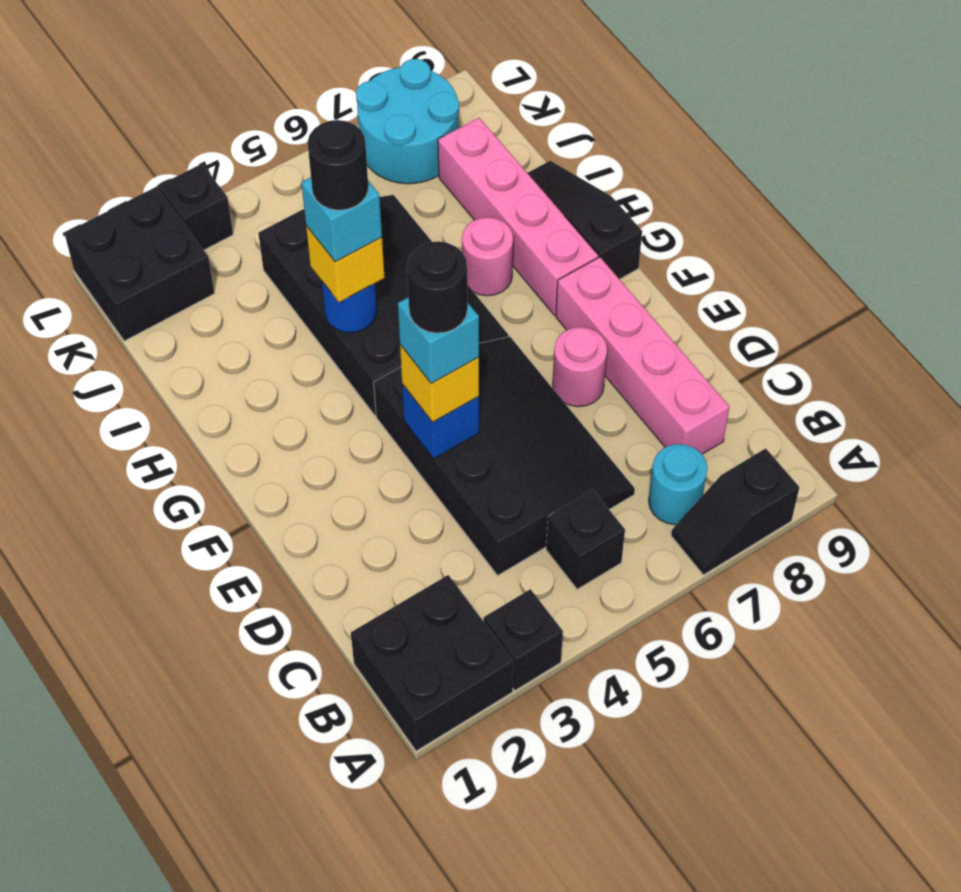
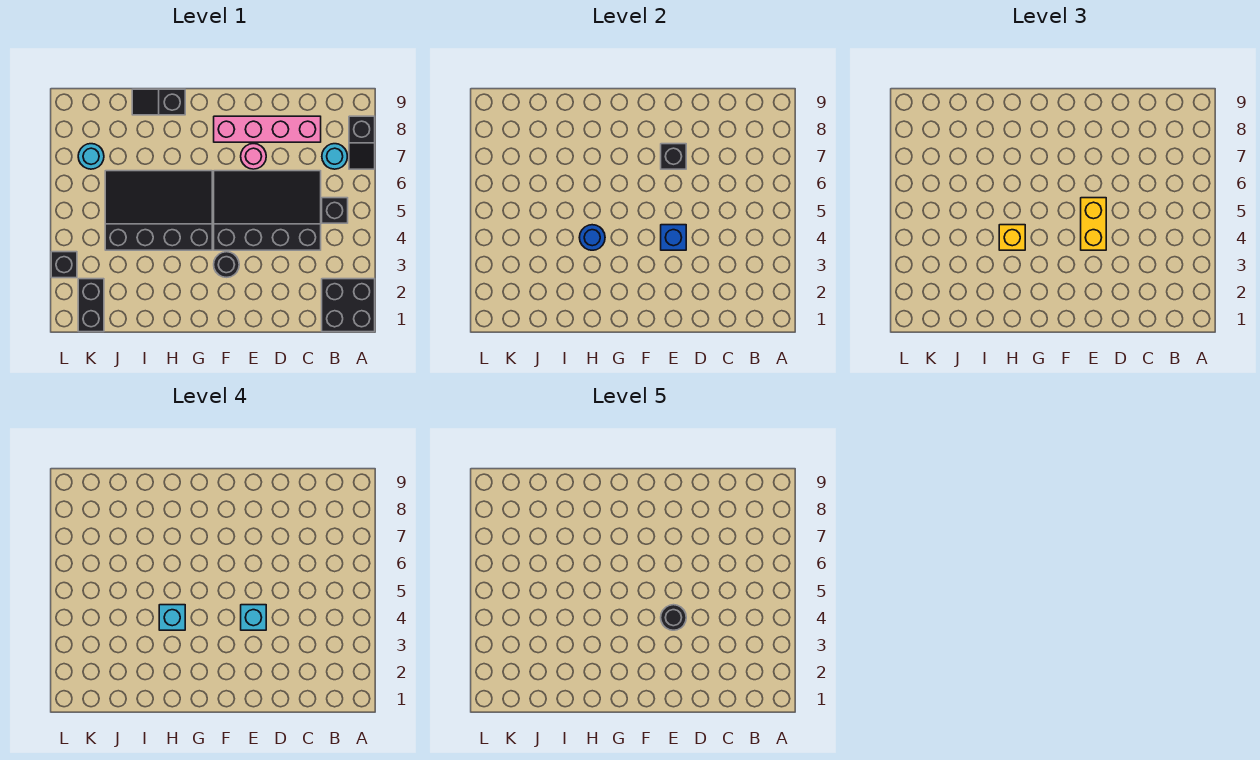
black brick A3 level 1 -> black brick E7 level 2
yellow brick E4 level 3 -> yellow brick E4:E5 level 3
pink brick G8:J8 level 1 -> none
black slope G9:I9 level 1 top G -> black slope H9:I9 level 1 top H
black round brick H4 level 5 -> black round brick F3 level 1
pink round brick H7 level 1 -> none
black brick K1:L2 level 1 -> black brick K1:K2 level 1
cyan round brick K7:L8 level 1 -> cyan round brick K7 level 1

